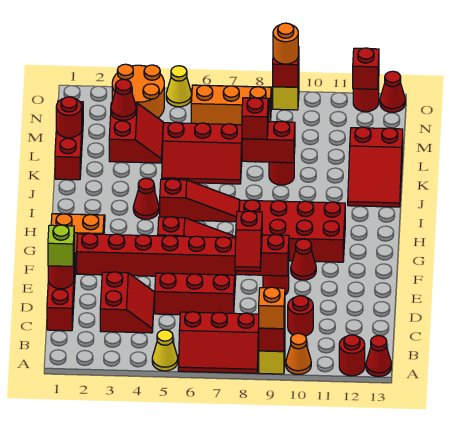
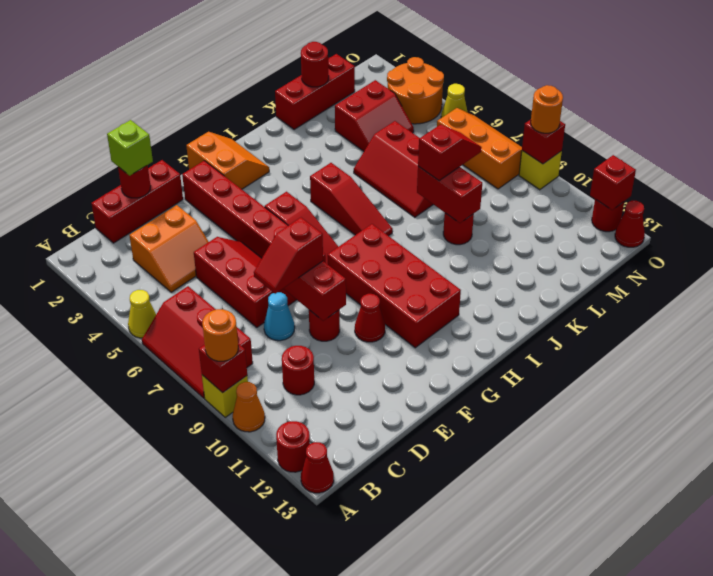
orange brick A9 level 3 -> orange round brick A9 level 3
red slope C3:D4 level 1 top 3 -> orange slope C3:D4 level 1 top 3
none -> cyan cone D8 level 1
red cone I4 level 1 -> none
red slope J12:L13 level 1 top L -> none
red cone M3 level 2 -> none

